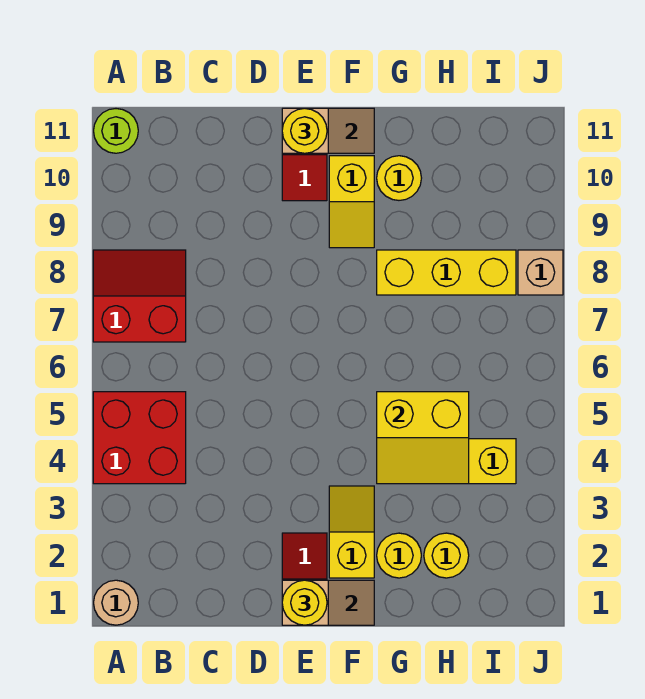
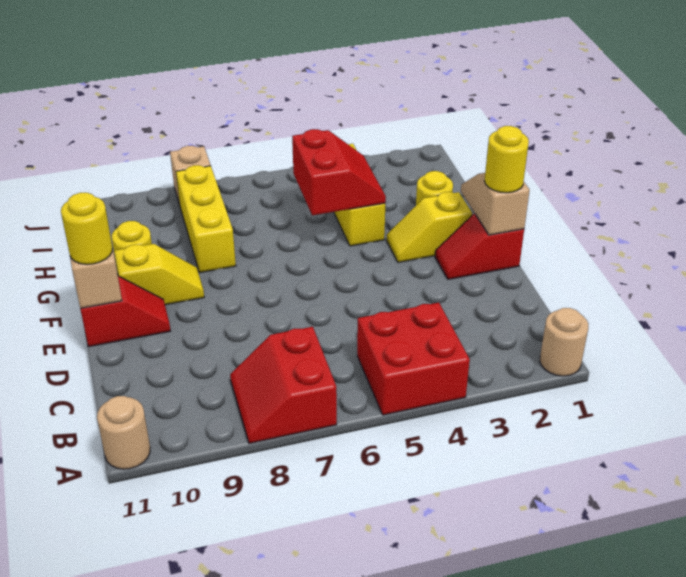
lime round brick A11 level 1 -> tan round brick A11 level 1
yellow slope G4:H5 level 2 top 5 -> red slope G4:H5 level 2 top 5
yellow round brick H2 level 1 -> none

